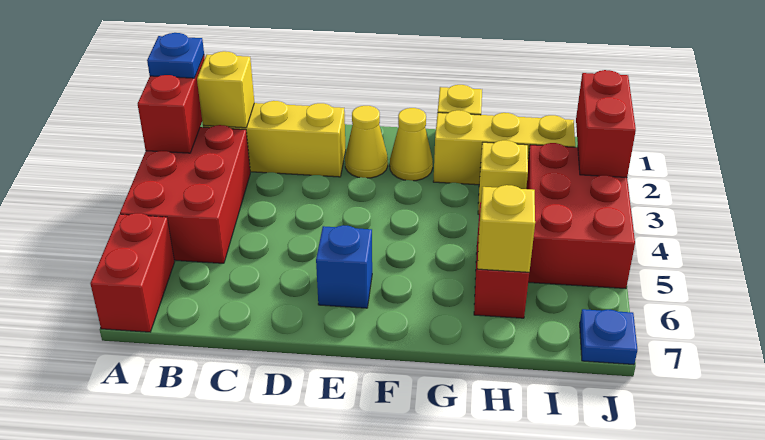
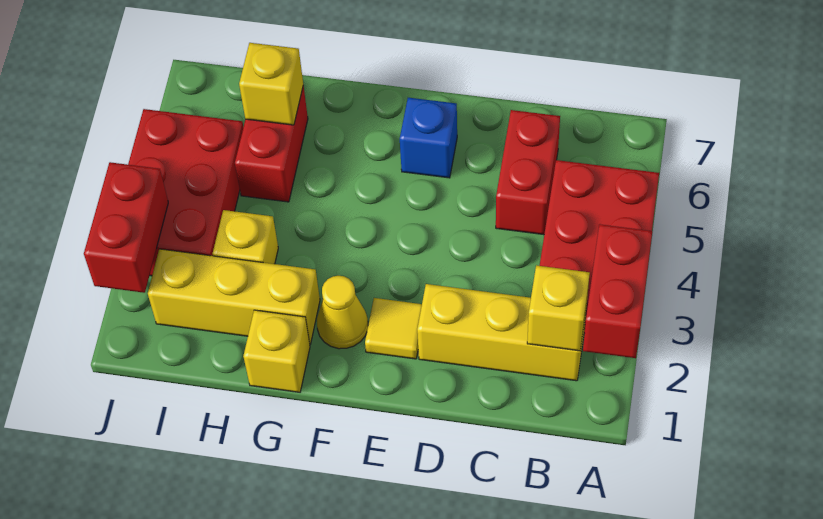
blue plate A2 level 3 -> none
red brick A6:A7 level 1 -> red brick C5:C6 level 1
yellow cone E2 level 1 -> yellow tile E2 level 1
blue plate J7 level 1 -> none

